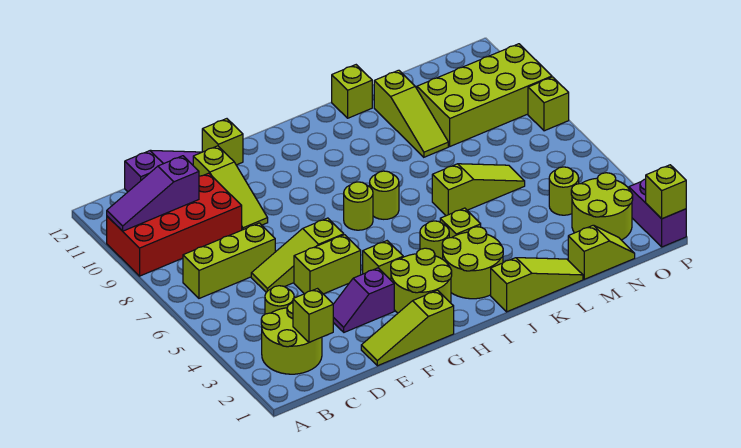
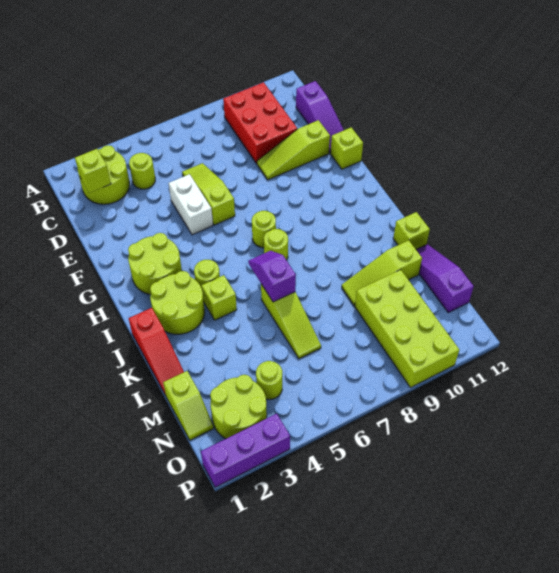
red brick A9:D10 level 1 -> red brick B9:D10 level 1
purple slope A10:C10 level 2 top C -> purple slope L12:N12 level 1 top N
lime brick B7:D7 level 1 -> none
lime slope E1:G1 level 1 top G -> none
purple slope E3:F3 level 1 top F -> purple slope J6:K6 level 2 top K
lime brick E5:F5 level 1 -> white brick E5:F5 level 1
lime brick G4 level 1 -> none
lime slope J1:L1 level 1 top J -> red slope J1:L1 level 1 top J
purple brick P1:P2 level 1 -> purple brick P1:P3 level 1
lime brick P1 level 2 -> none
lime brick P8 level 1 -> none

